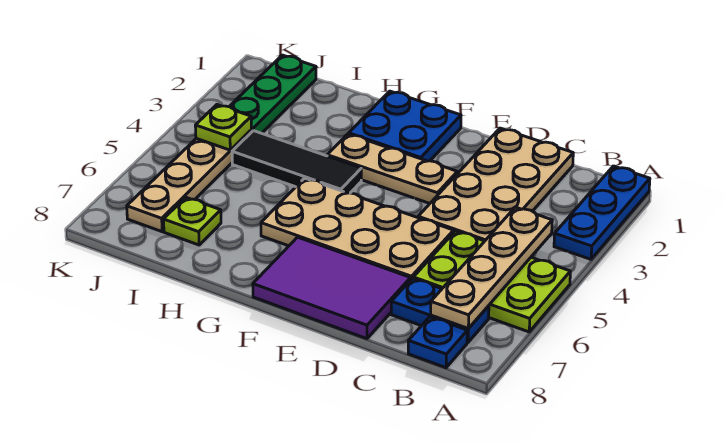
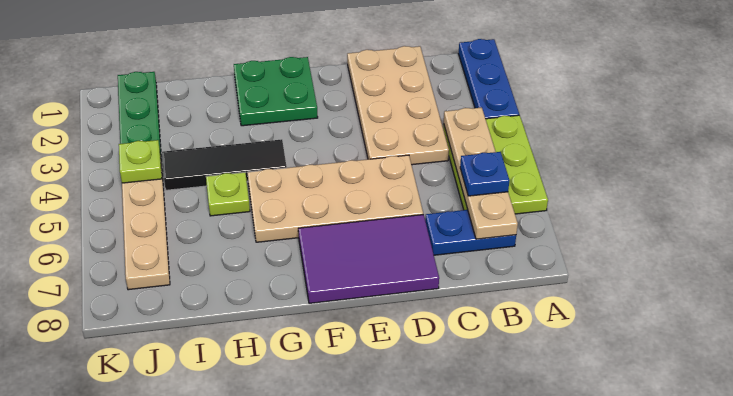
lime plate A5:C6 level 1 -> lime plate A4:B6 level 1
blue plate B8 level 1 -> blue plate B6 level 3
tan plate E3:G3 level 1 -> none
blue plate F1:G2 level 1 -> green plate F1:G2 level 1
lime plate I7 level 1 -> lime plate H5 level 1

